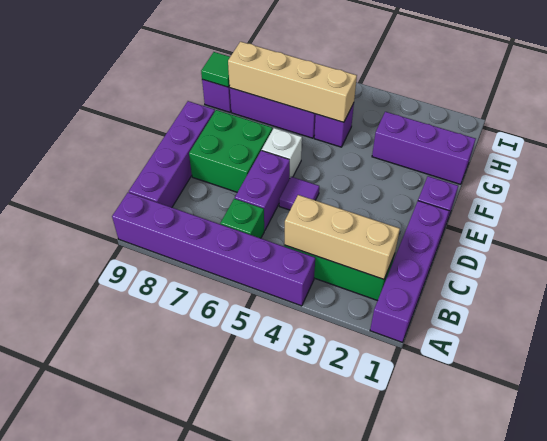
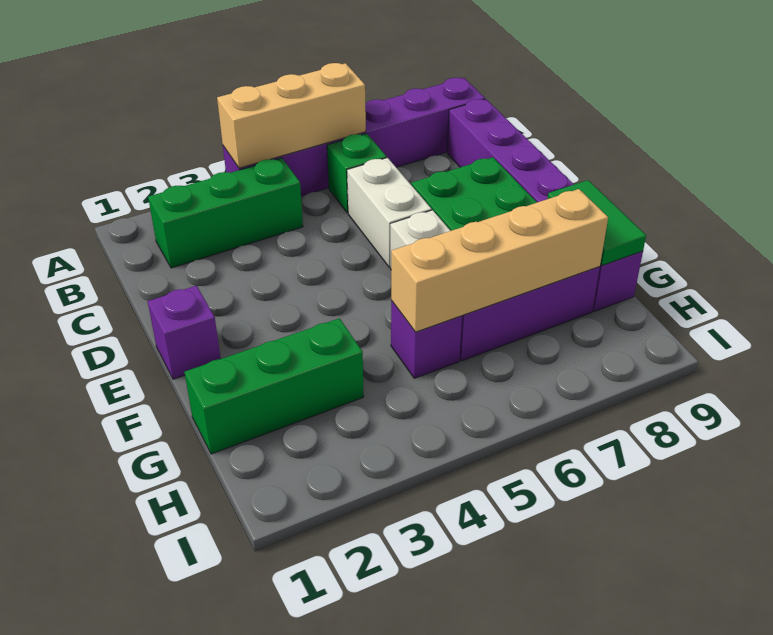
purple brick A1:D1 level 1 -> none
tan brick B2:B4 level 2 -> tan brick A4:A6 level 2
purple brick C6:D6 level 1 -> white brick C6:D6 level 1
purple tile D5 level 1 -> none
purple brick G1:G3 level 1 -> green brick G1:G3 level 1
green tile G9 level 2 -> green tile F9:G9 level 2

